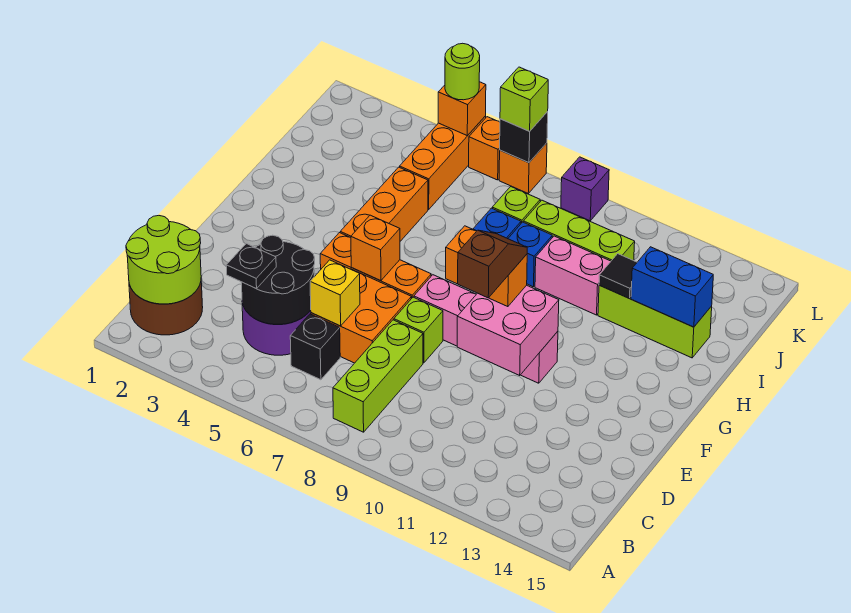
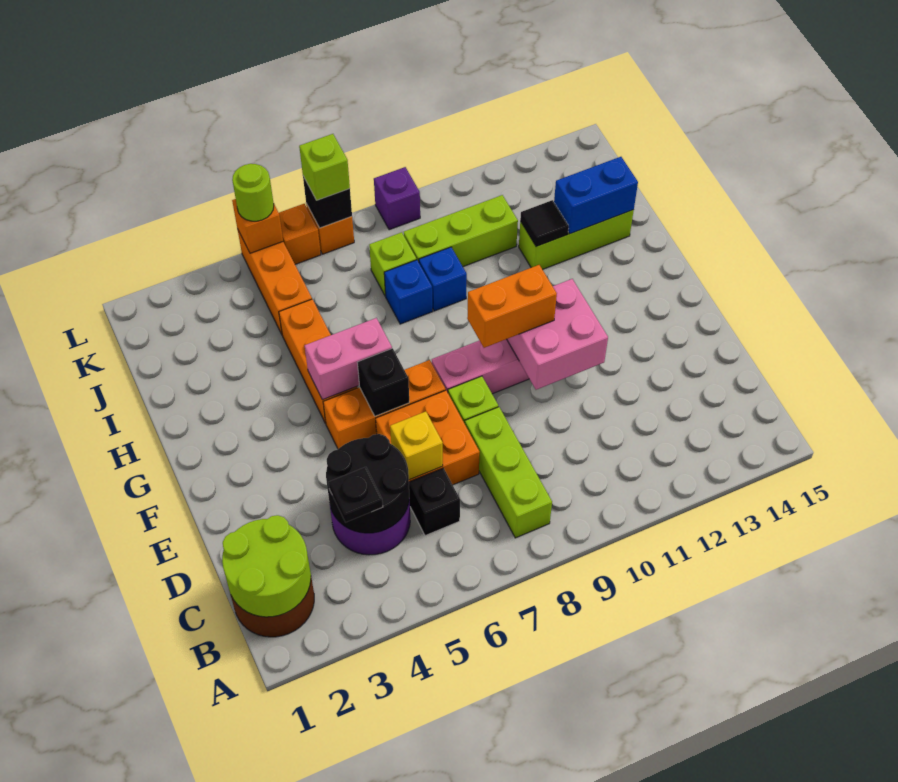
brown slope E10:F10 level 4 top E -> none
orange brick F6 level 2 -> black brick F6 level 2
pink brick I10:I11 level 1 -> pink brick G5:G6 level 2

